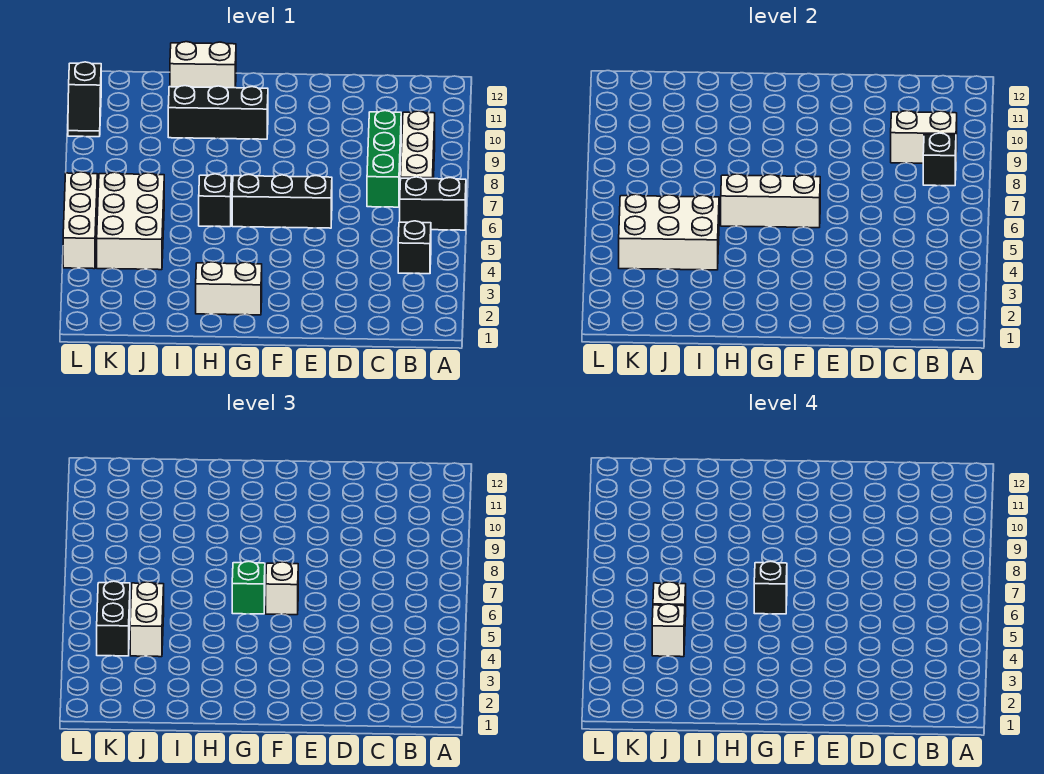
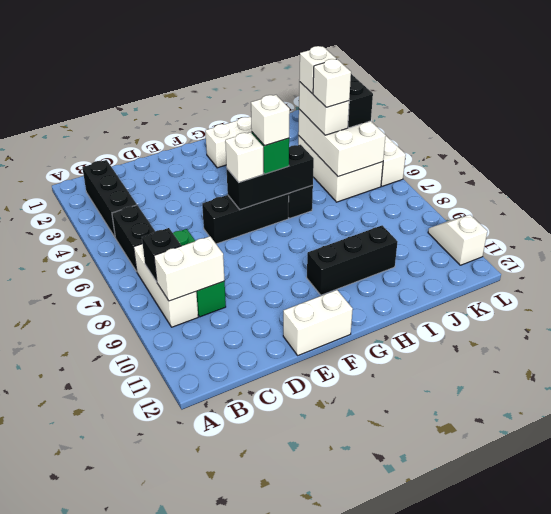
black brick A6:B6 level 1 -> black brick B5:B6 level 1
black brick B4 level 1 -> black brick B2:B4 level 1
white brick F6:H6 level 2 -> black brick F6:H6 level 2
black brick G6 level 4 -> white brick G6 level 4
white brick H12:I12 level 1 -> white brick E12:F12 level 1
white brick I4:K5 level 2 -> white brick J4:K6 level 2
black slope L10:L11 level 1 top 11 -> white slope L10:L11 level 1 top 11

